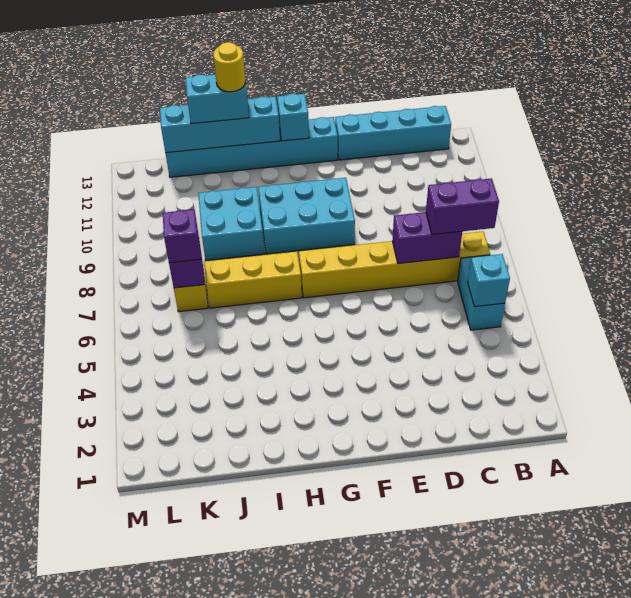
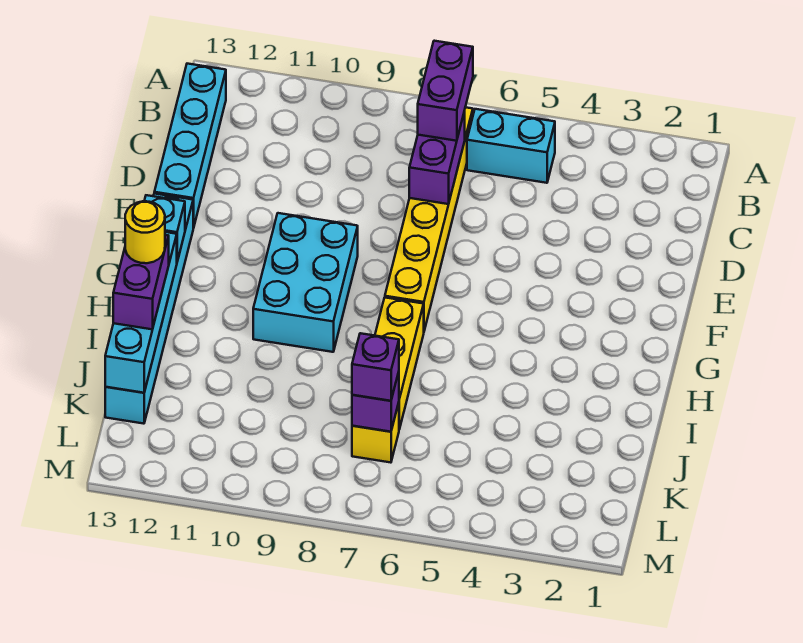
cyan brick B5 level 2 -> none
cyan brick I9:J10 level 1 -> none
cyan brick I13:J13 level 3 -> purple brick I13:J13 level 3

